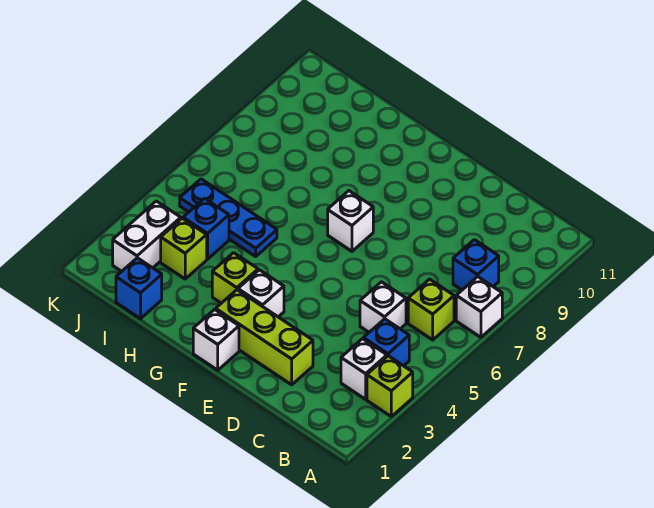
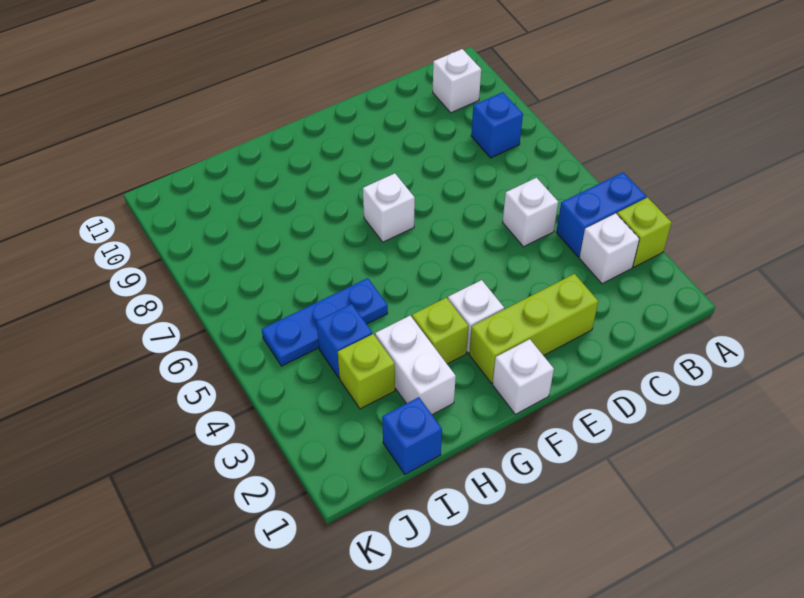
white brick A7 level 1 -> white brick B10 level 1
blue brick B4 level 1 -> blue brick A4:B4 level 1
lime brick B6 level 1 -> none
white brick J2:J3 level 1 -> white brick H2:H3 level 1

